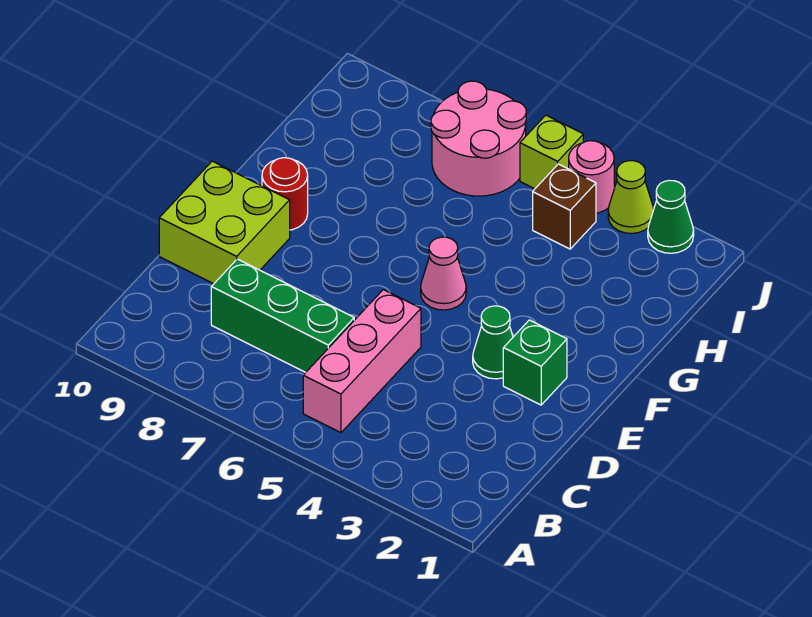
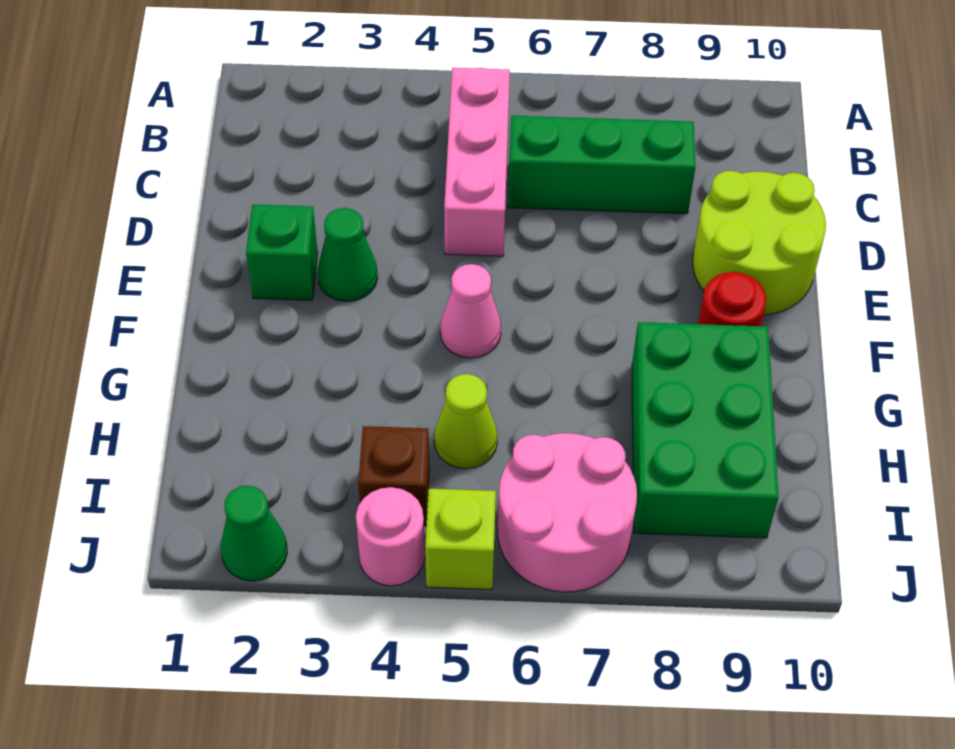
lime brick D9:E10 level 1 -> lime round brick D9:E10 level 1
none -> green brick G8:I9 level 1
lime cone J3 level 1 -> lime cone H5 level 1

